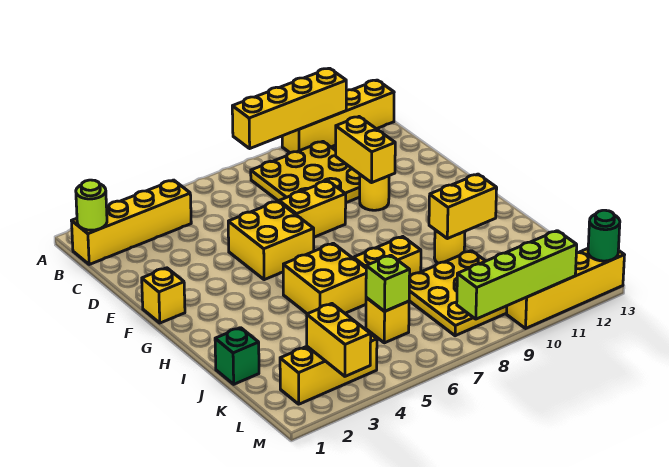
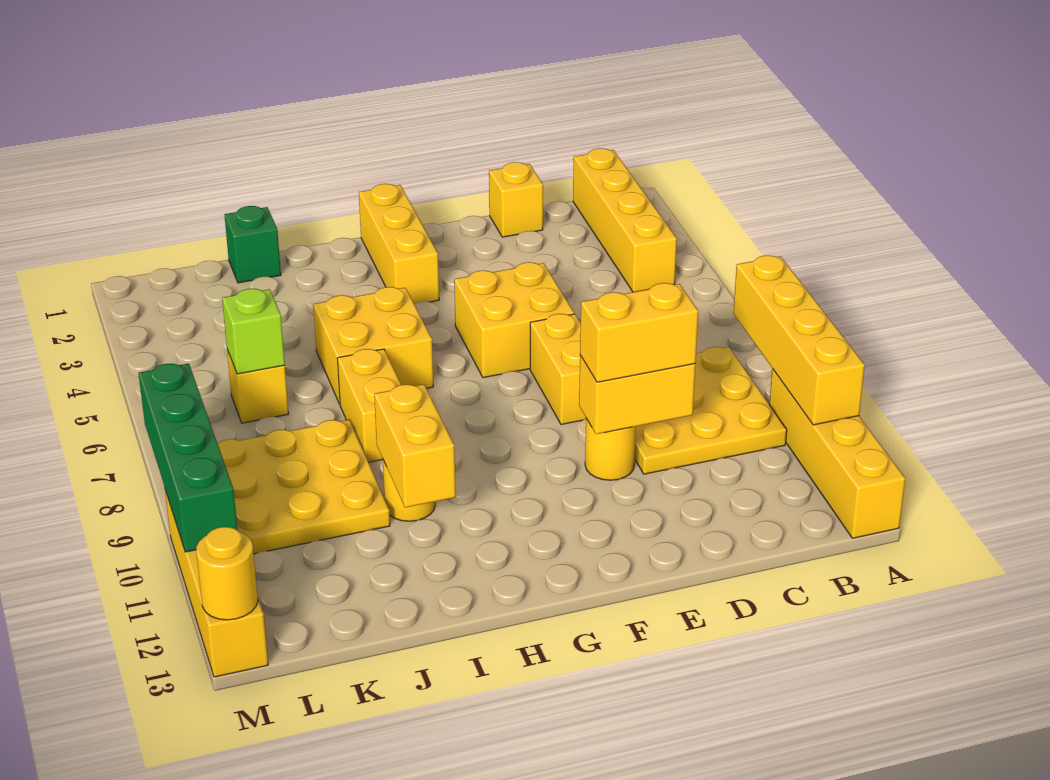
lime round brick B1 level 2 -> none
yellow brick F1 level 1 -> yellow brick D1 level 1
yellow brick L2:L4 level 1 -> yellow brick G1:G3 level 1
yellow brick L3:M3 level 2 -> yellow brick D10:E10 level 3
lime brick M8:M11 level 2 -> green brick M8:M11 level 2
green round brick M13 level 2 -> yellow round brick M13 level 2

